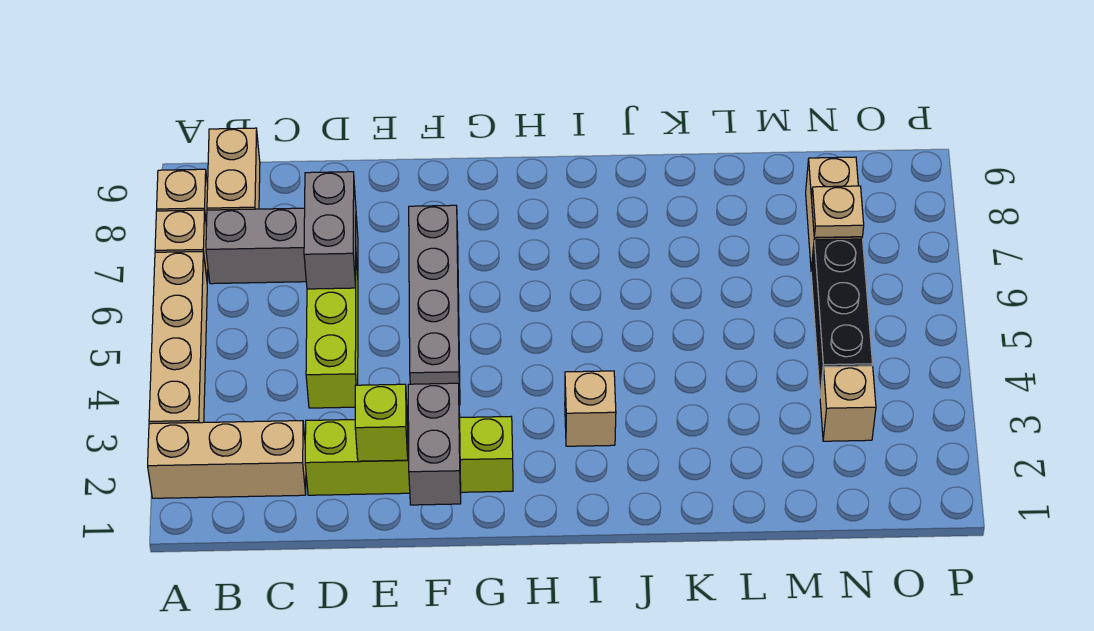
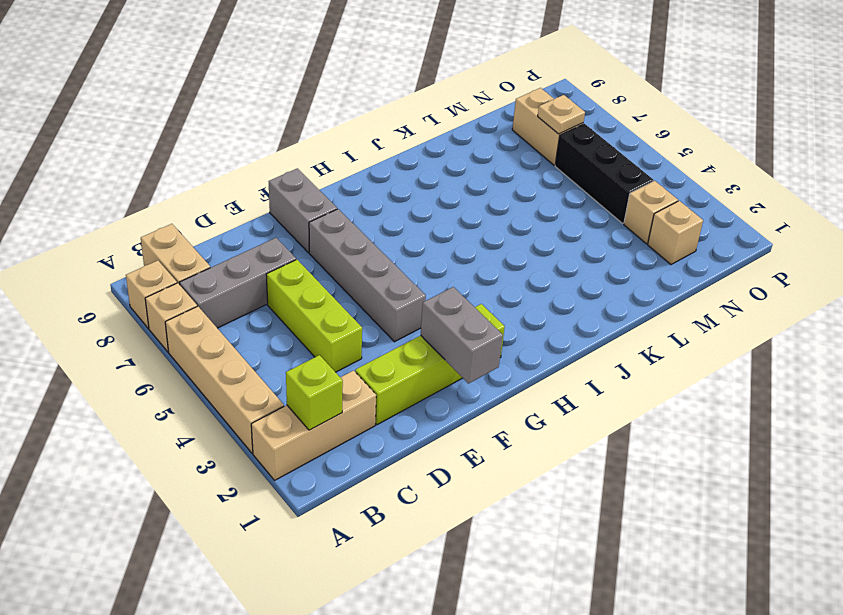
grey brick D6:D7 level 2 -> grey brick F8:F9 level 1
lime brick E2 level 2 -> lime brick B2 level 2
tan brick I3 level 1 -> tan brick N2 level 1

